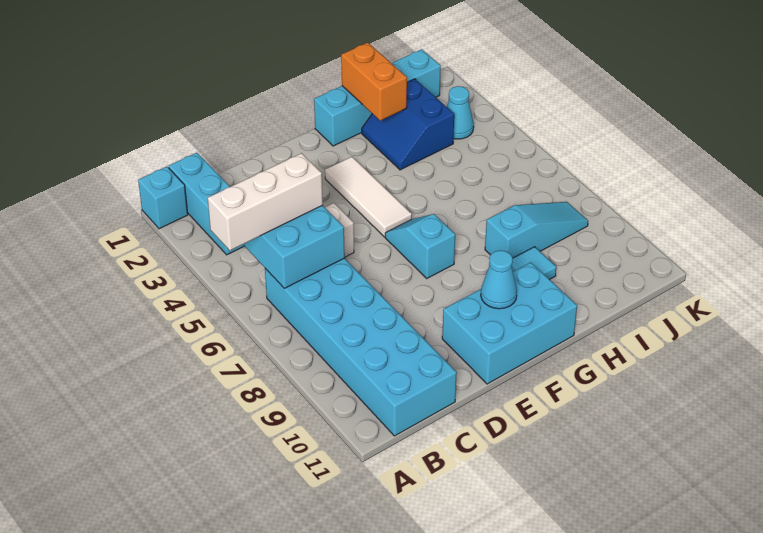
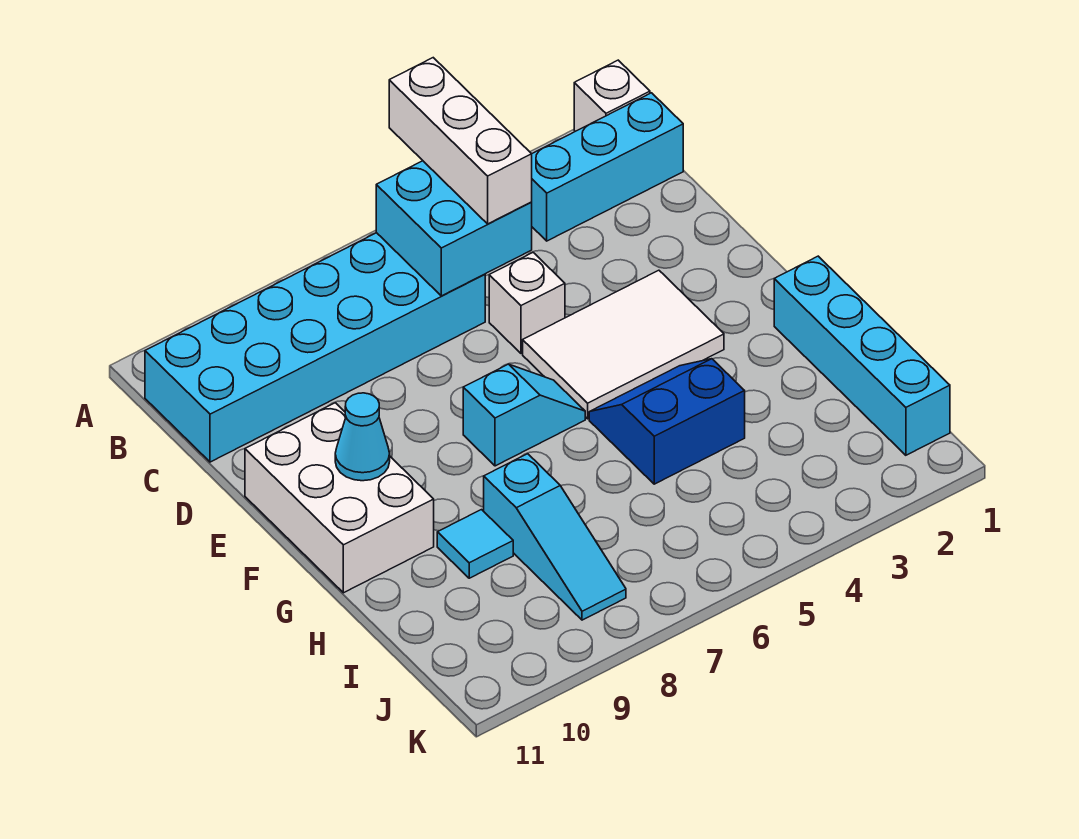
cyan brick A1 level 1 -> white brick A1 level 1
cyan brick E10:G11 level 1 -> white brick E10:G11 level 1
white tile F3:F5 level 1 -> white tile E3:F5 level 1
orange brick H1:H2 level 2 -> none
blue slope H2:I3 level 1 top I -> blue slope G4:H5 level 1 top H
cyan cone J3 level 1 -> none

